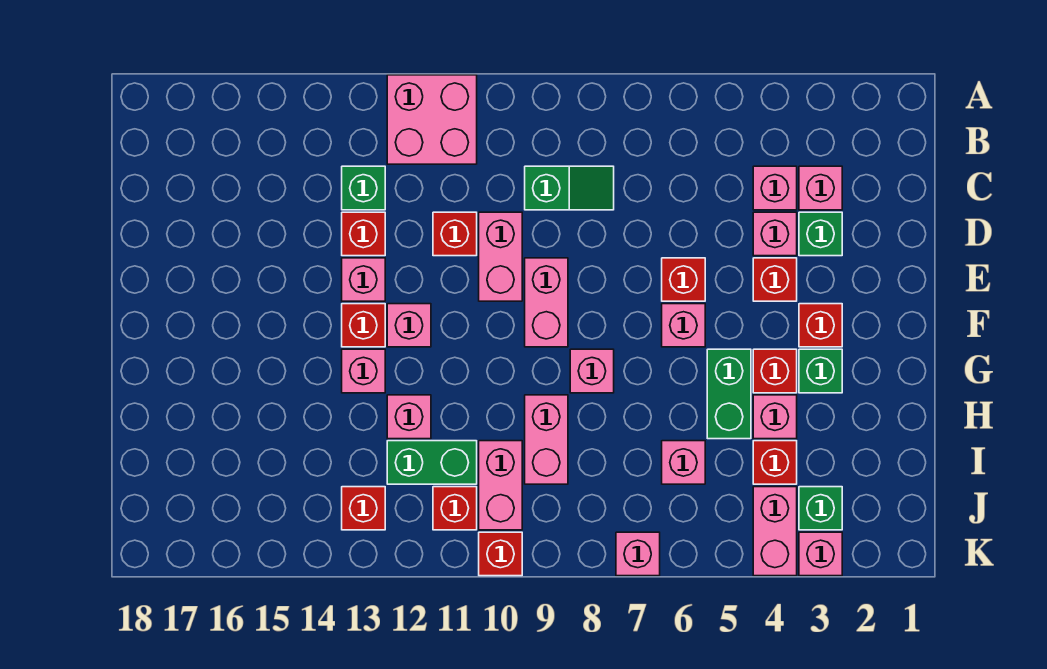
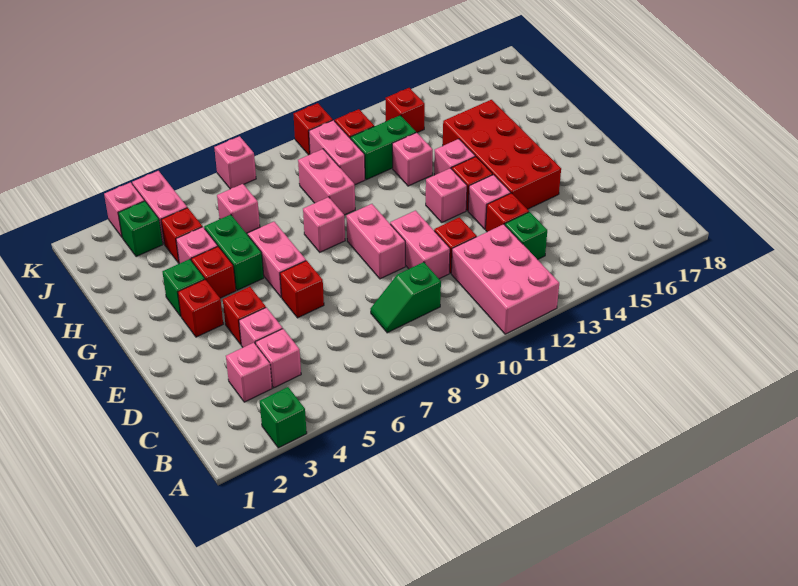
pink brick A11:B12 level 1 -> pink brick A11:C12 level 1
green brick D3 level 1 -> green brick A3 level 1
none -> red brick E14:H15 level 1
pink brick F6 level 1 -> pink brick F6:G6 level 1

